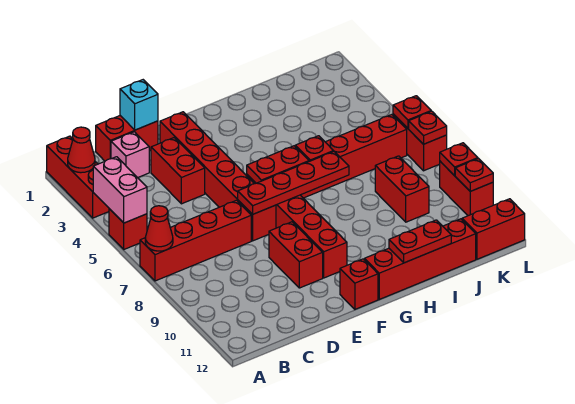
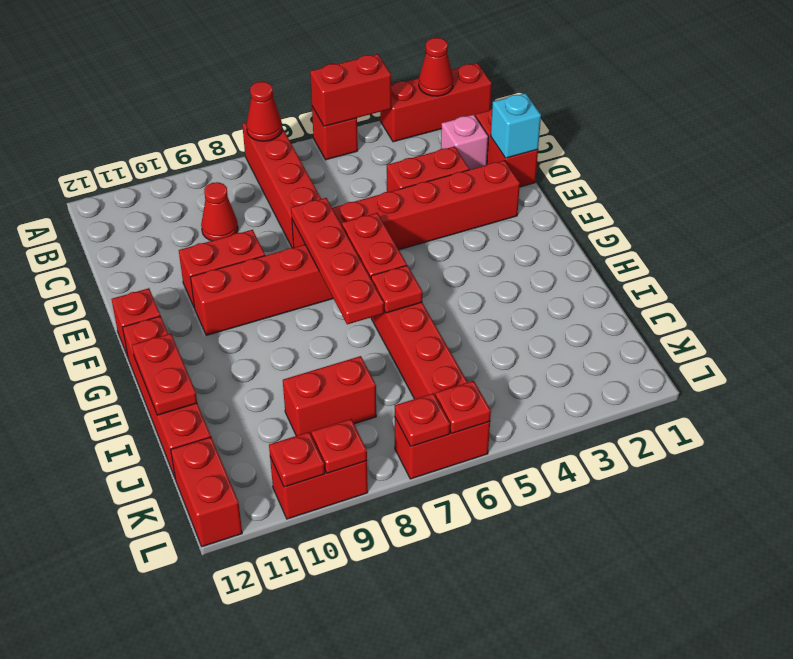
pink brick A4:A5 level 2 -> red brick A4:A5 level 2
none -> red cone C9 level 1

